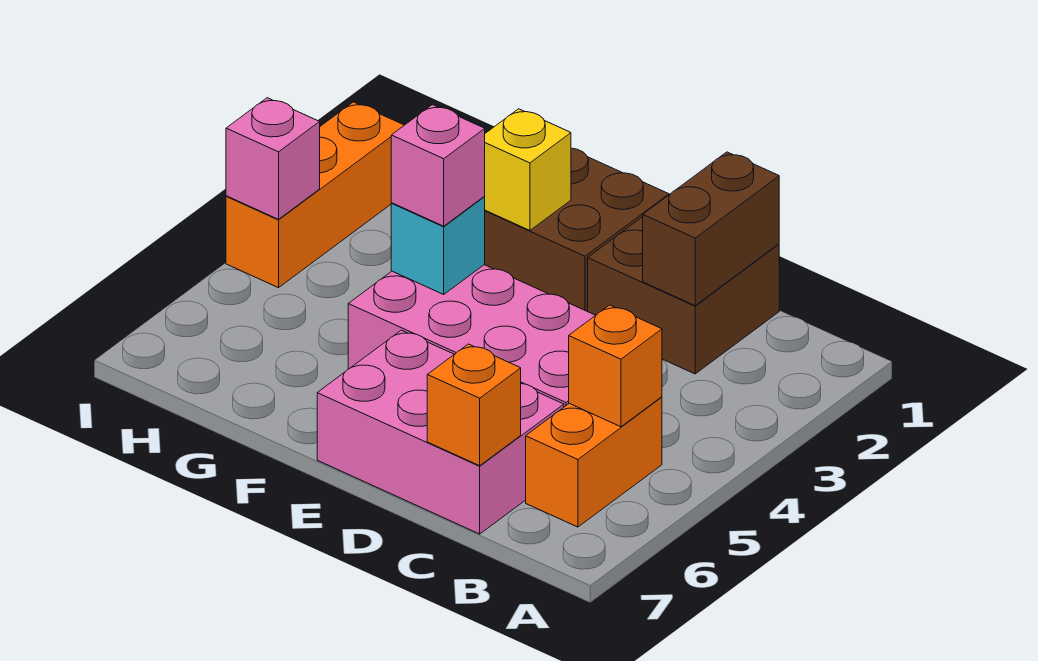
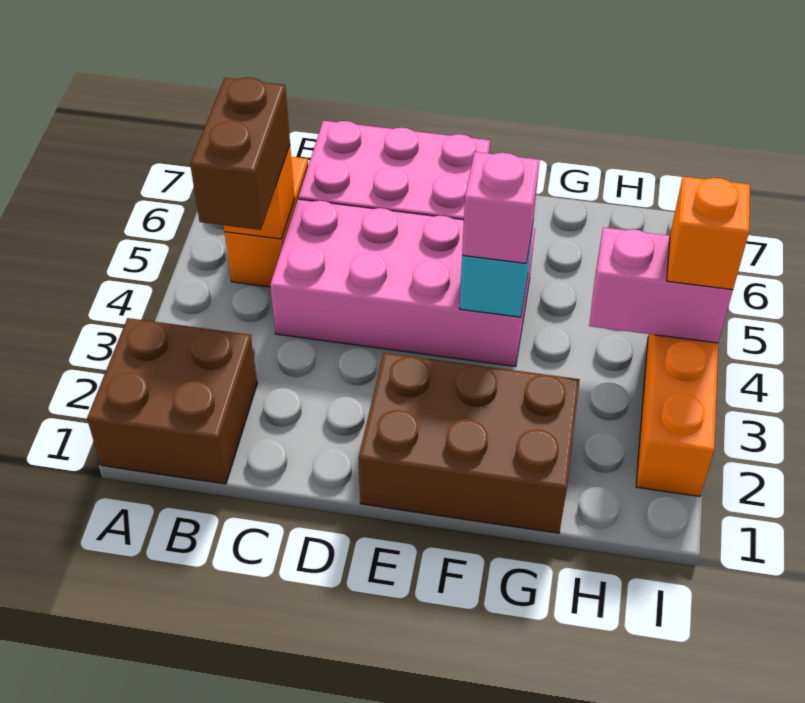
brown brick C1:D2 level 1 -> brown brick A1:B2 level 1
brown brick C1:C2 level 2 -> brown brick B4:B5 level 3
orange brick C7 level 2 -> orange brick I4 level 3
yellow brick F2 level 2 -> none
pink brick I4 level 2 -> pink brick H4:I4 level 2

